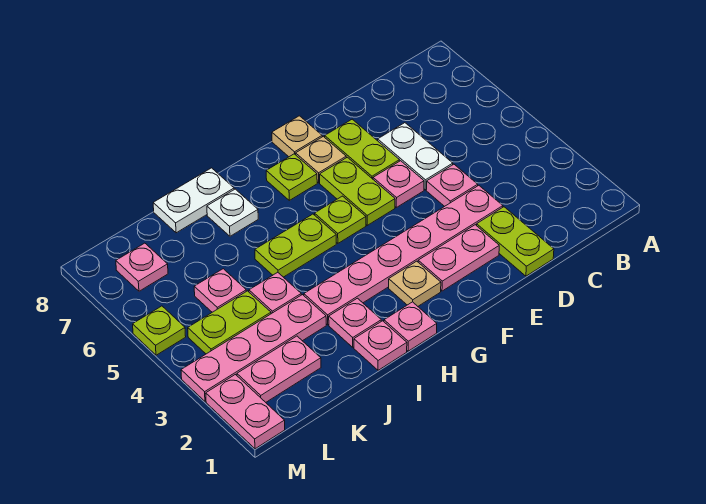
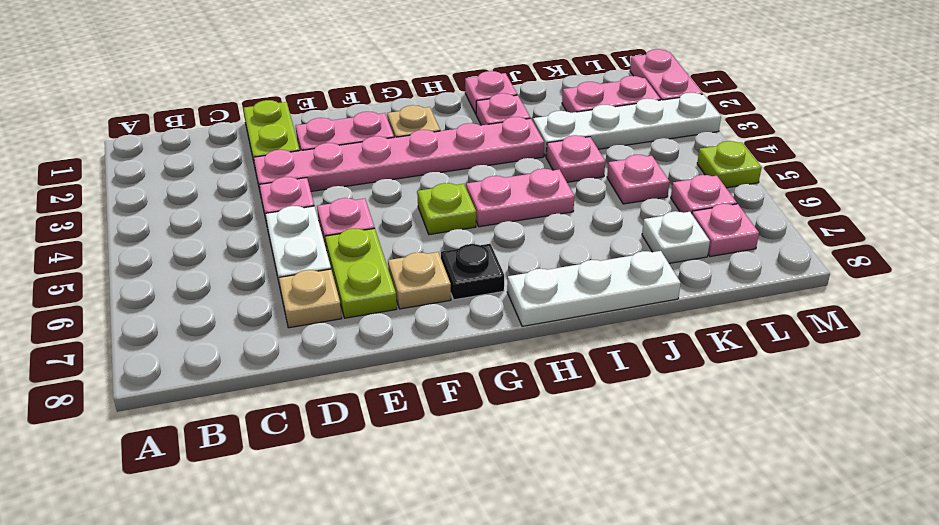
lime plate F5:F6 level 1 -> none
tan plate F8 level 1 -> tan plate D7 level 1
lime plate G7 level 1 -> black plate G7 level 1
pink plate H1 level 1 -> pink plate L6 level 1
lime plate H5:I5 level 1 -> pink plate H5:I5 level 1
white plate I7 level 1 -> white plate K7 level 1
white plate I8:J8 level 1 -> white plate H8:J8 level 1
pink plate J3:M3 level 1 -> white plate J3:M3 level 1
lime plate K4:L4 level 1 -> none

